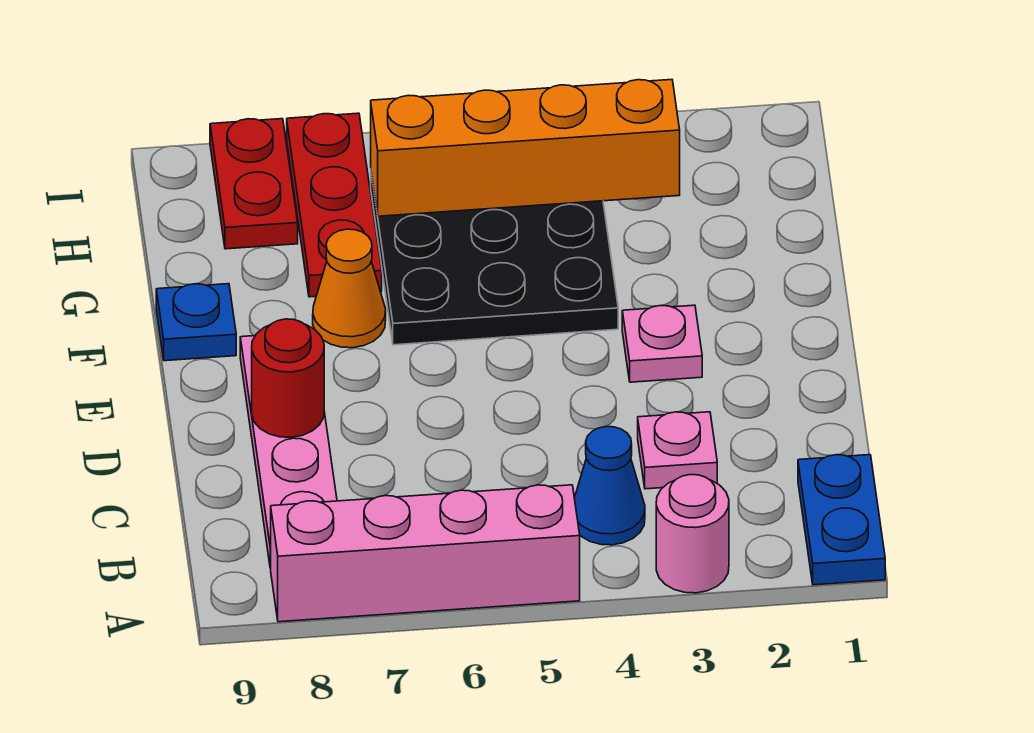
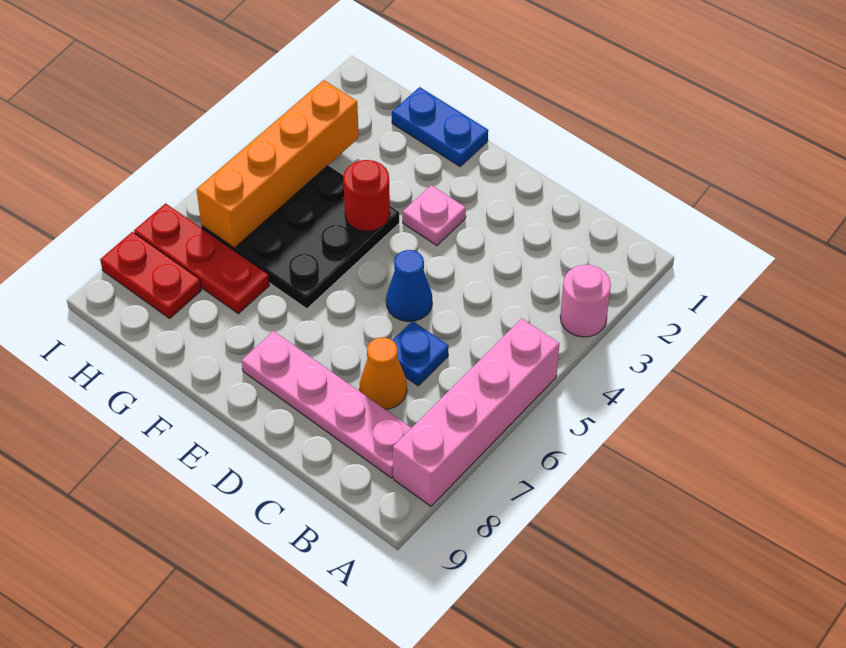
blue plate A1:B1 level 1 -> blue plate F1:G1 level 1
blue cone B4 level 1 -> blue cone D5 level 1
pink plate C3 level 1 -> none
red round brick D8 level 2 -> red round brick F4 level 2
orange cone F7 level 1 -> orange cone C7 level 1
blue plate F9 level 1 -> blue plate C6 level 1

